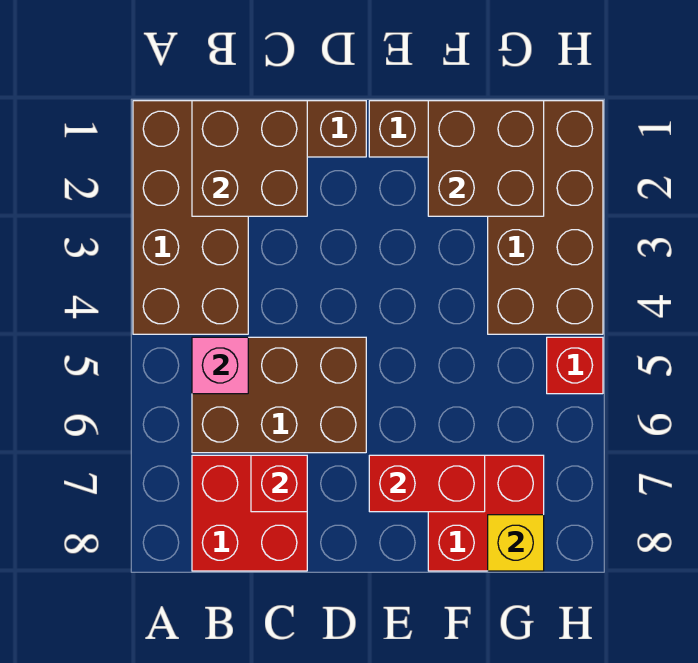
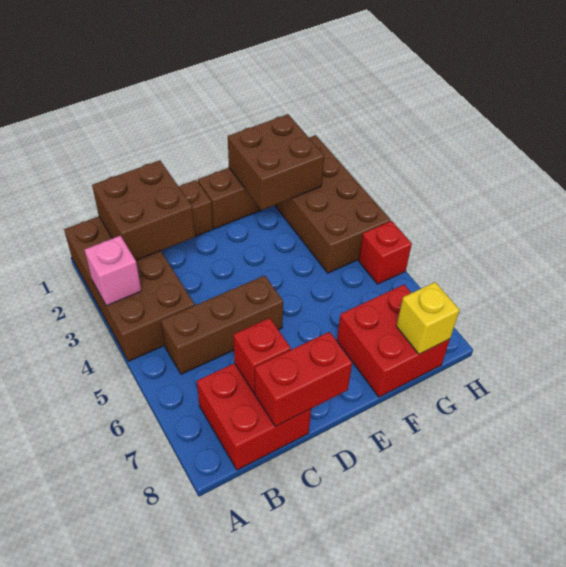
brown brick B5:D6 level 1 -> brown brick B5:D5 level 1
pink brick B5 level 2 -> pink brick A3 level 2
red brick E7:F7 level 2 -> red brick C8:D8 level 2

